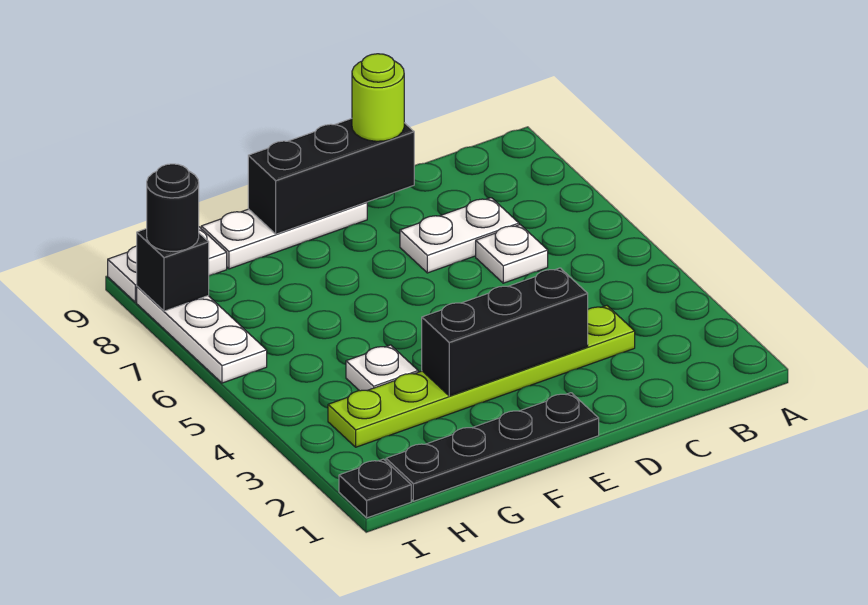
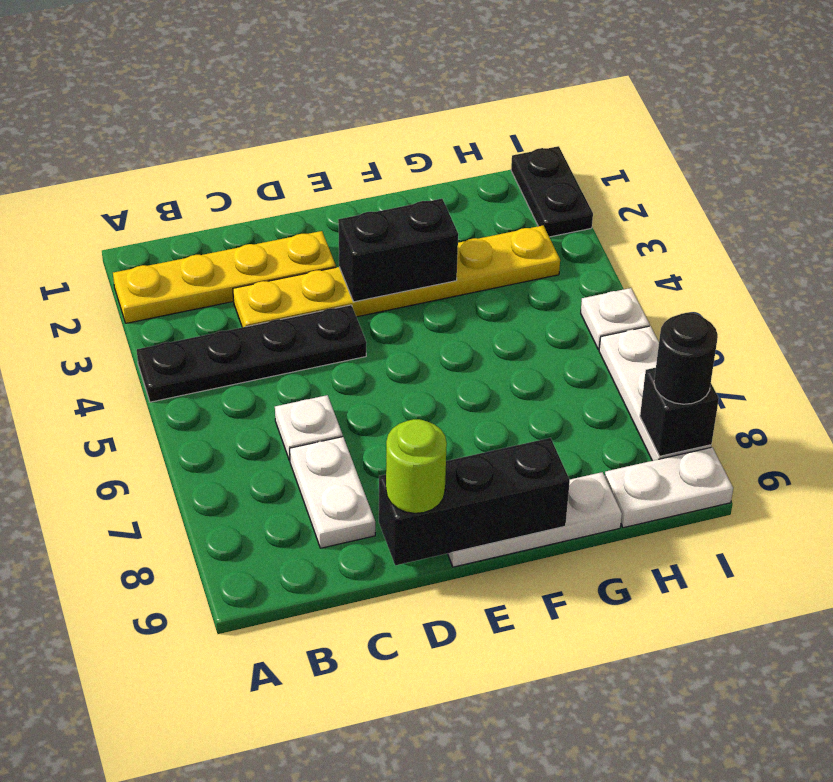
none -> yellow plate A2:D2 level 1
lime plate C3:H3 level 1 -> yellow plate C3:H3 level 1
white plate C7:D7 level 1 -> white plate C7:C8 level 1
black brick D3:F3 level 2 -> black brick E3:F3 level 2
black plate E1:H1 level 1 -> black plate A4:D4 level 1
white plate G4 level 1 -> white plate I5 level 1
black plate I1 level 1 -> black plate I1:I2 level 1

